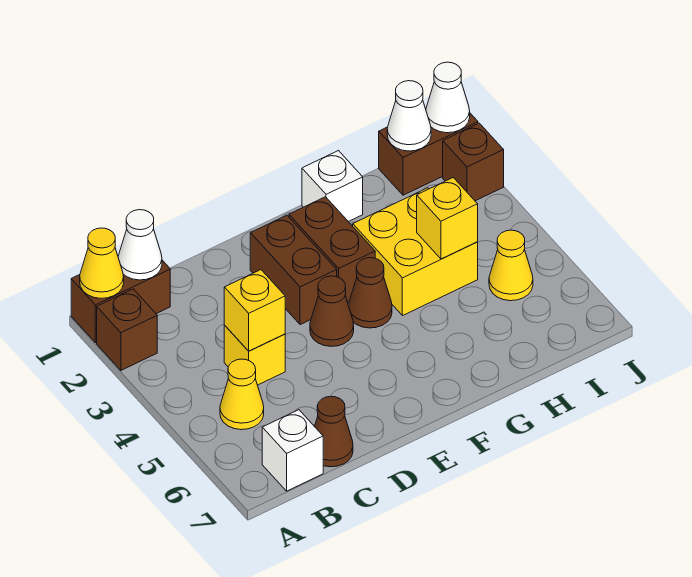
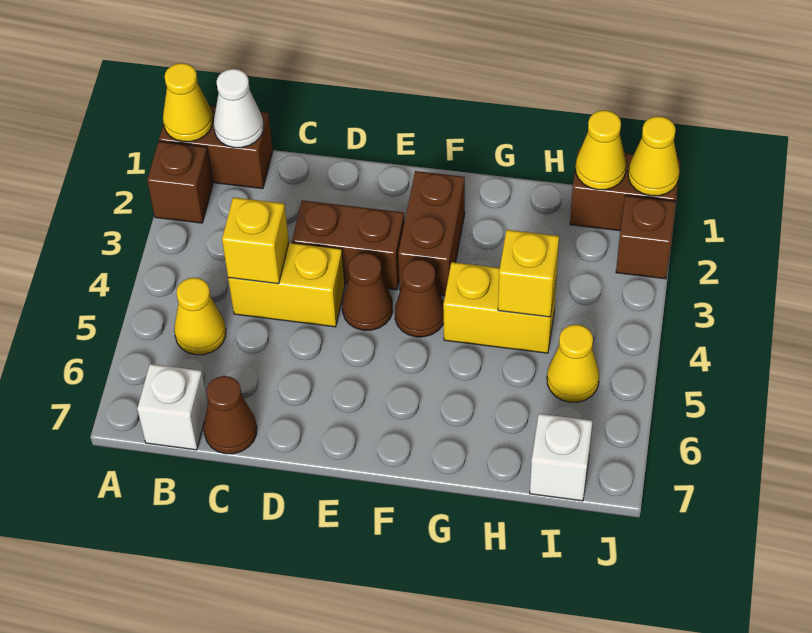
yellow brick C4 level 1 -> yellow brick C4:D4 level 1
brown brick E2:E3 level 1 -> brown brick D3:E3 level 1
white brick G1 level 1 -> white brick I7 level 1
yellow brick G3:H4 level 1 -> yellow brick G4:H4 level 1
white cone I1 level 2 -> yellow cone I1 level 2
white cone J1 level 2 -> yellow cone J1 level 2

